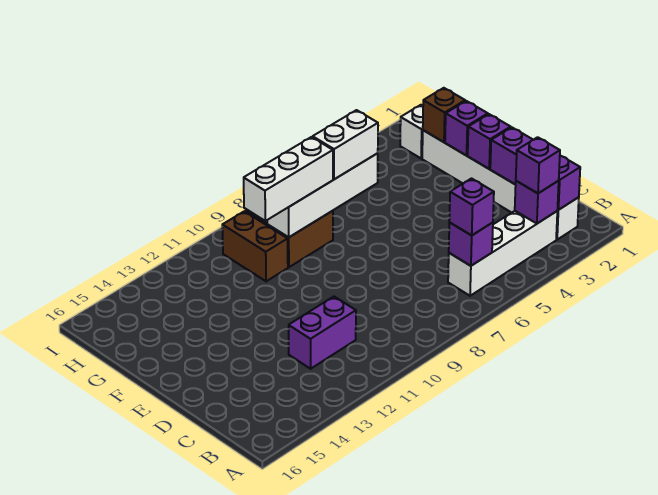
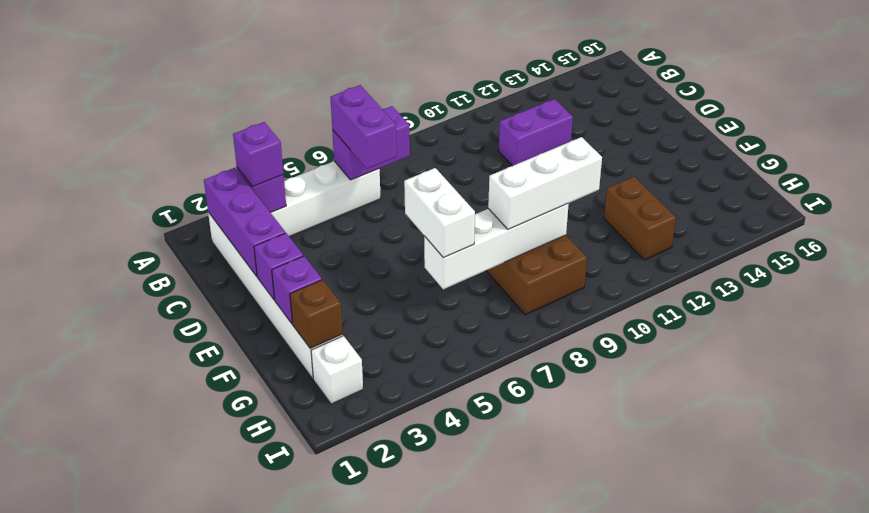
purple brick B6 level 2 -> purple brick B6:B7 level 2
purple brick B6 level 3 -> purple brick B6:C6 level 3
white brick G6:G7 level 3 -> white brick F6:G6 level 3
brown brick G10:H10 level 1 -> brown brick G12:H12 level 1

